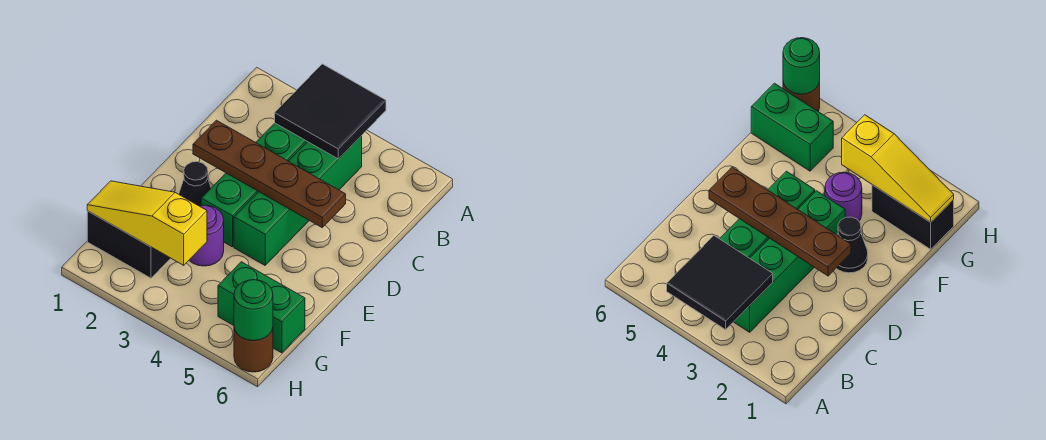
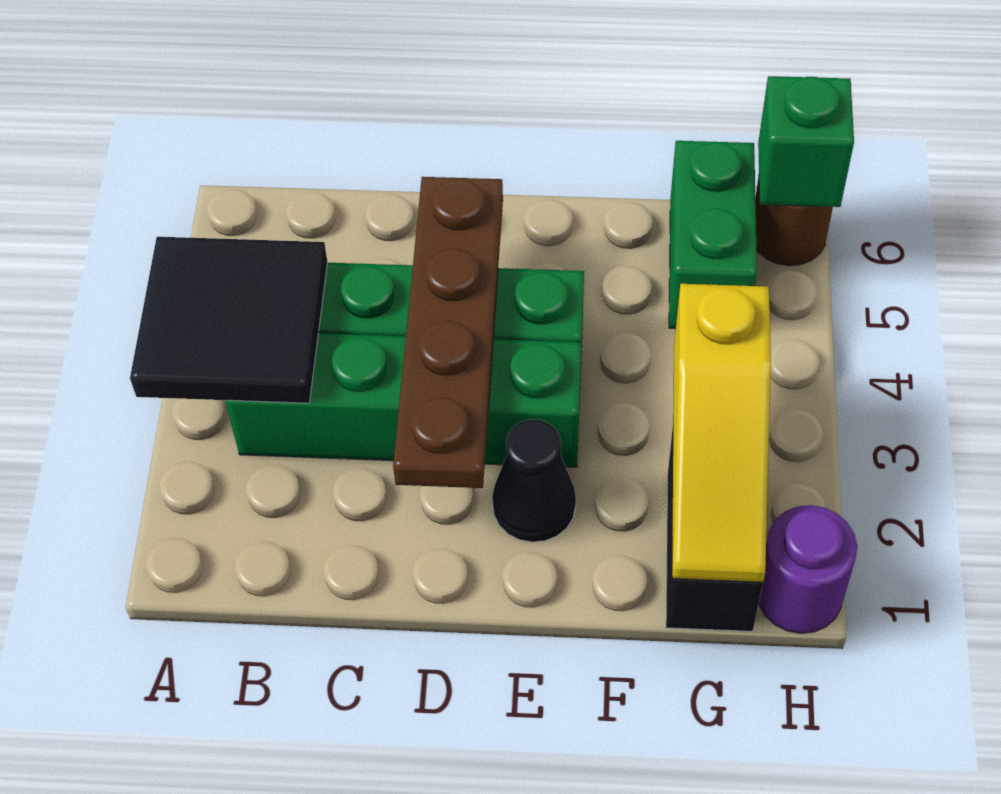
purple round brick F3 level 1 -> purple round brick H1 level 1
green round brick H6 level 2 -> green brick H6 level 2

